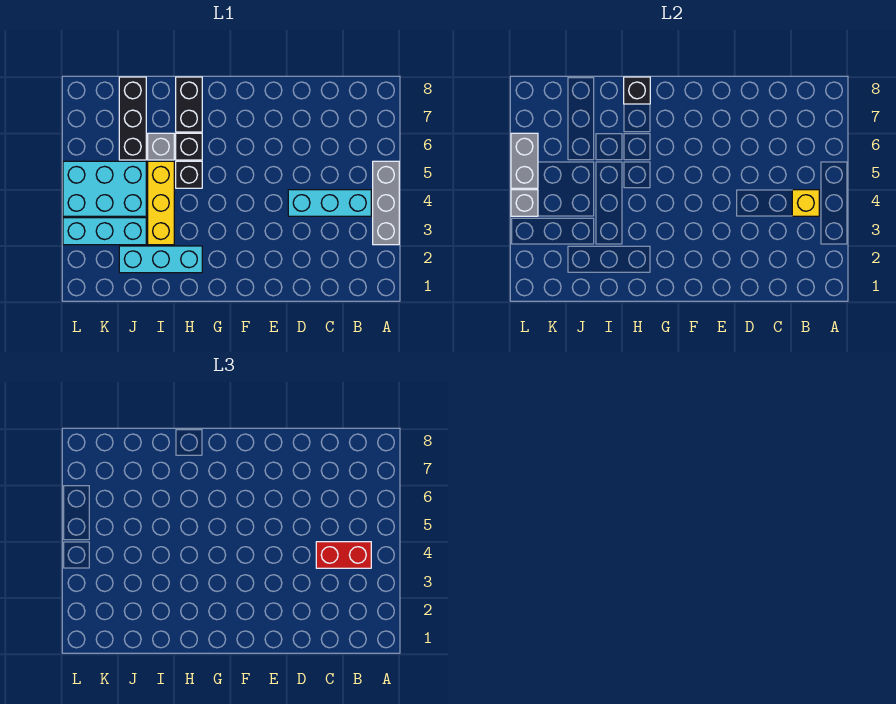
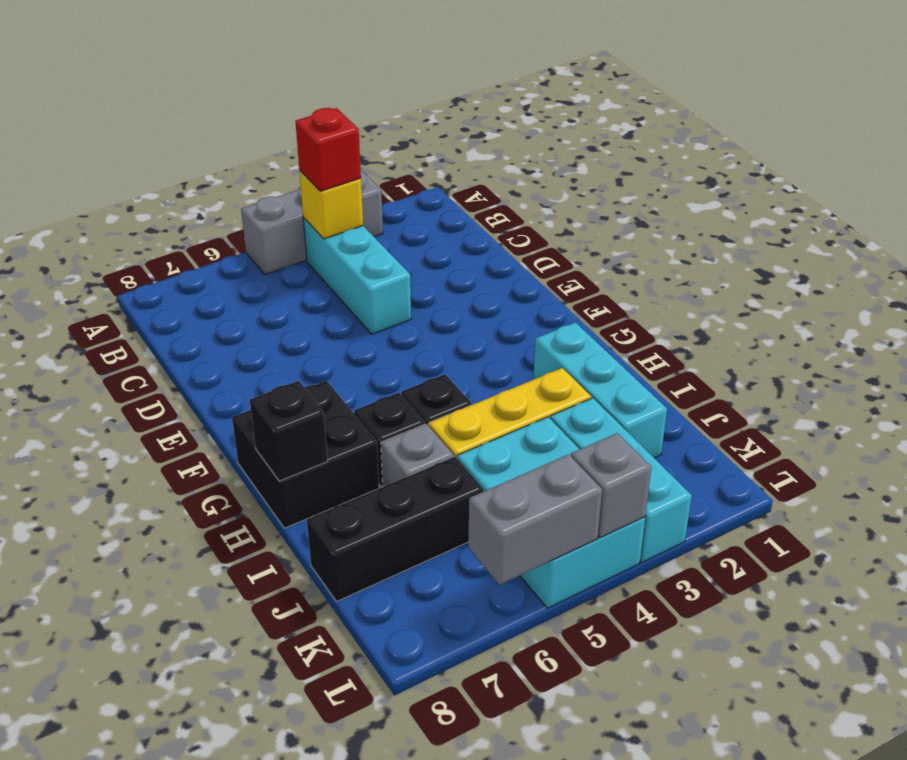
red brick B4:C4 level 3 -> red brick B4 level 3
black brick H7:H8 level 1 -> black brick G7:H8 level 1

